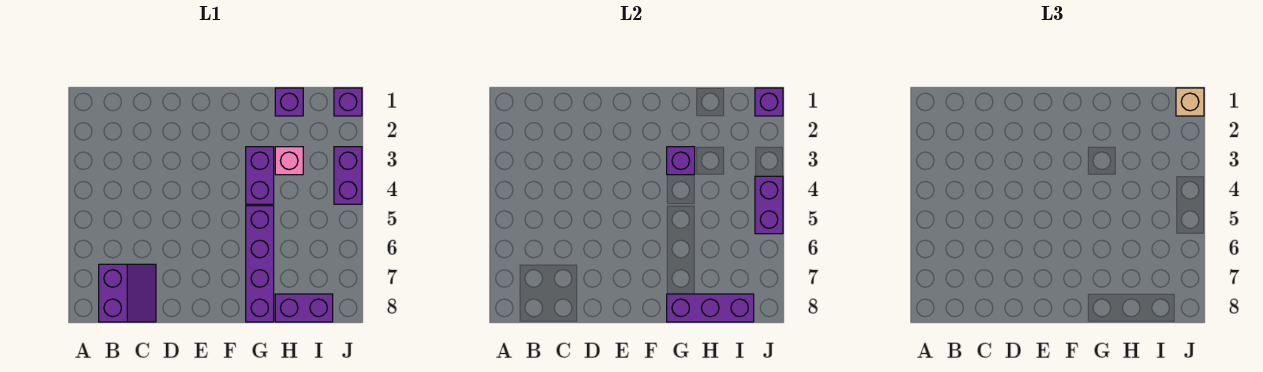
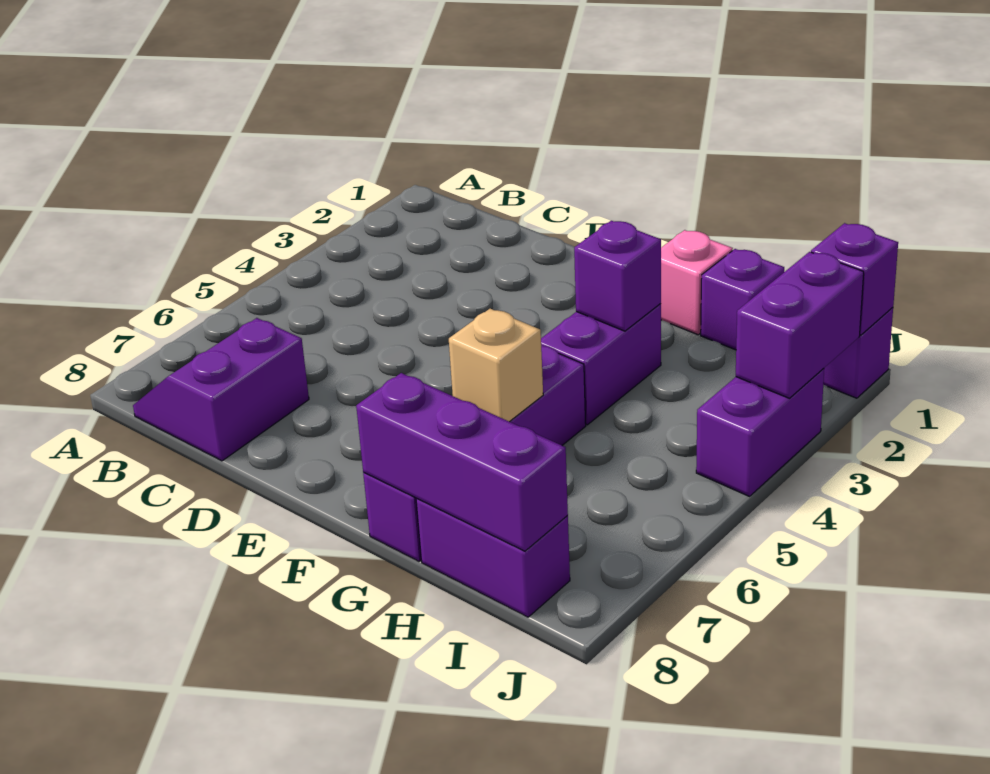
purple slope B7:C8 level 1 top B -> purple slope B7:C8 level 1 top C
pink brick H3 level 1 -> pink brick G1 level 1
tan brick J1 level 3 -> tan brick G6 level 2
purple brick J4:J5 level 2 -> purple brick J2:J3 level 2

